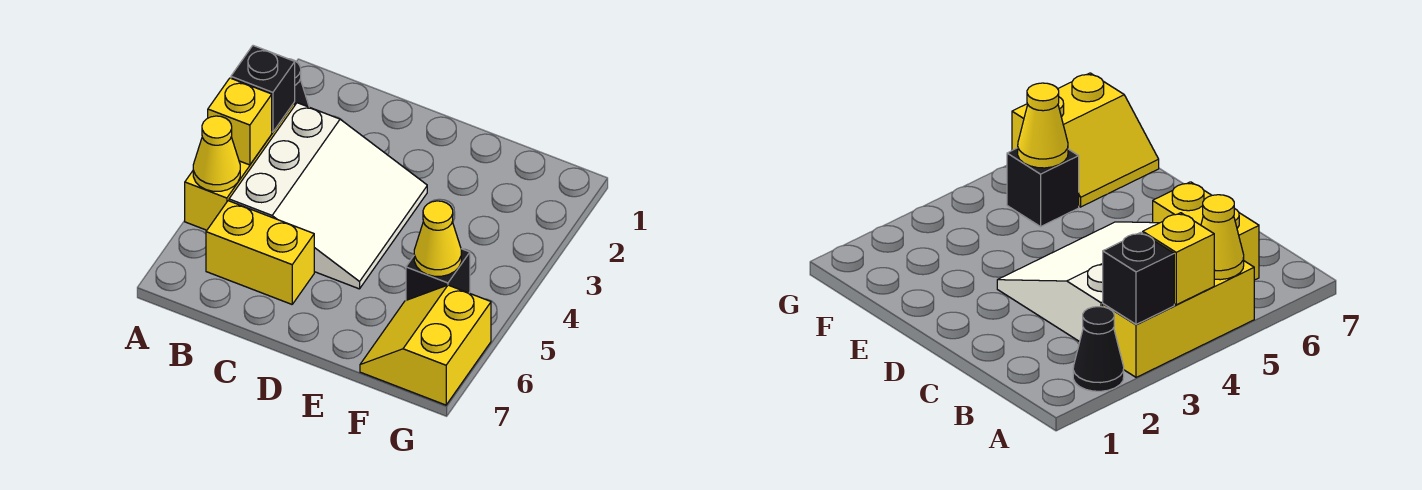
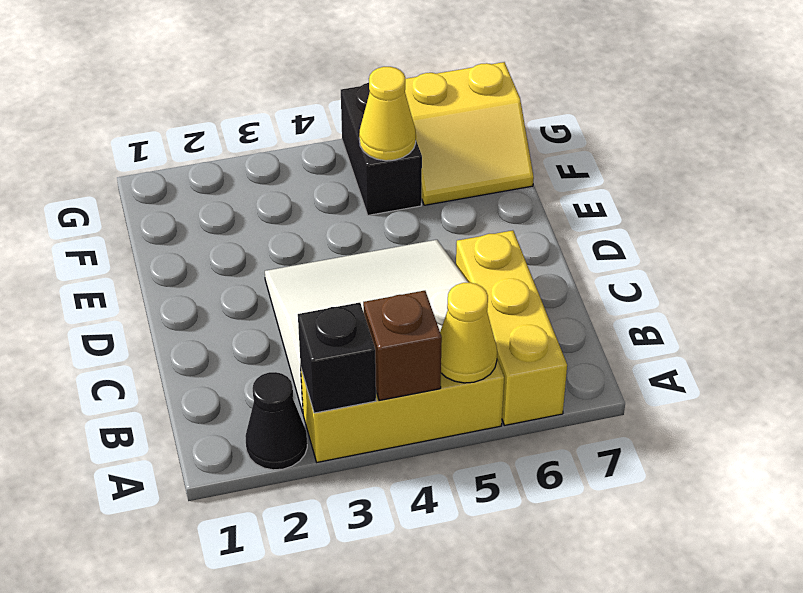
yellow brick A4 level 2 -> brown brick A4 level 2
yellow brick B6:C6 level 1 -> yellow brick A6:C6 level 1
black brick F5 level 1 -> black brick F5:G5 level 1

